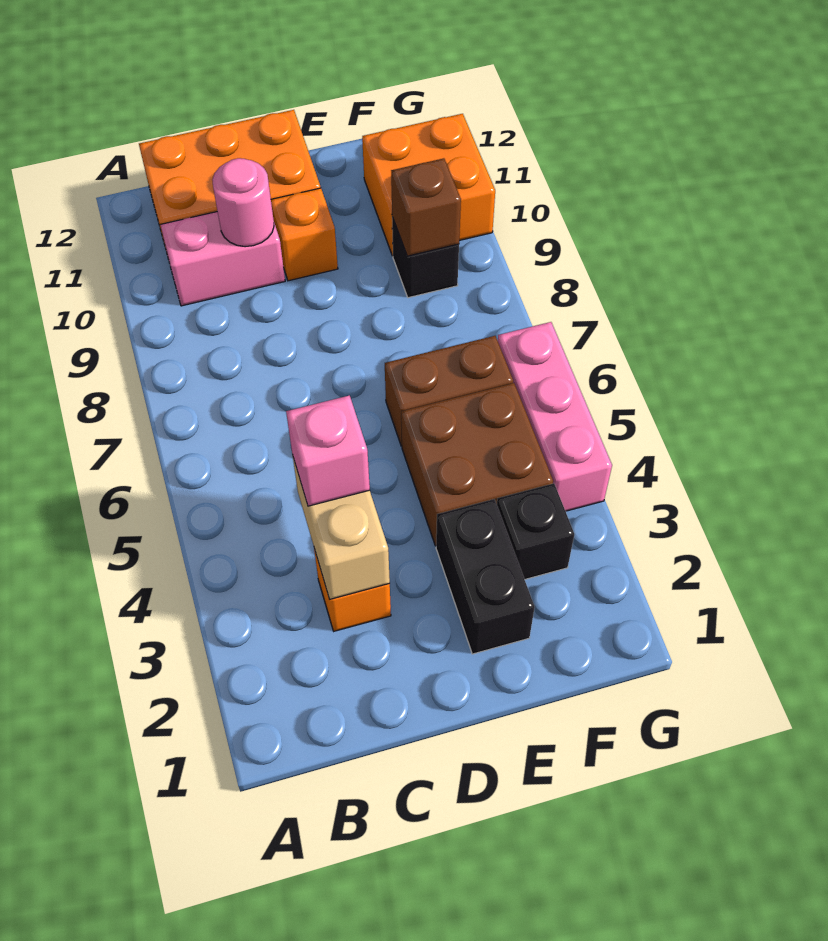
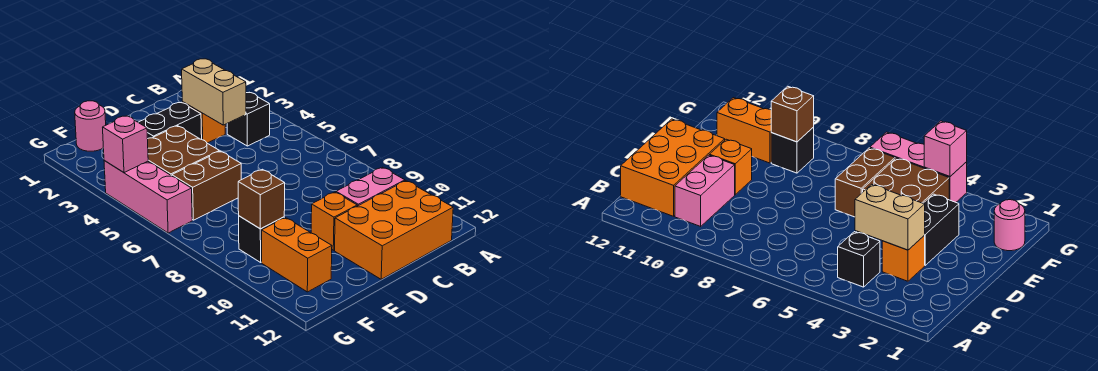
pink brick C4 level 3 -> pink brick G4 level 2
pink round brick C10 level 2 -> pink round brick F1 level 1
black brick E2:E3 level 1 -> black brick D3:E3 level 1
black brick F3 level 1 -> black brick B4 level 1
orange brick F10:G11 level 1 -> orange brick F10:F11 level 1

